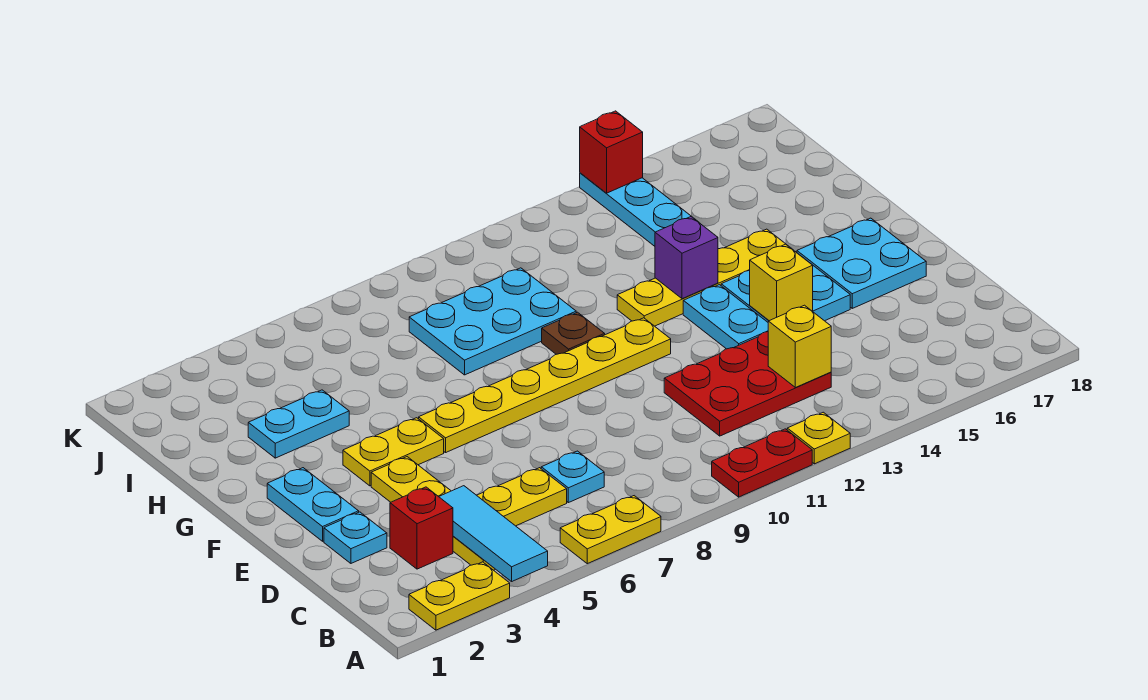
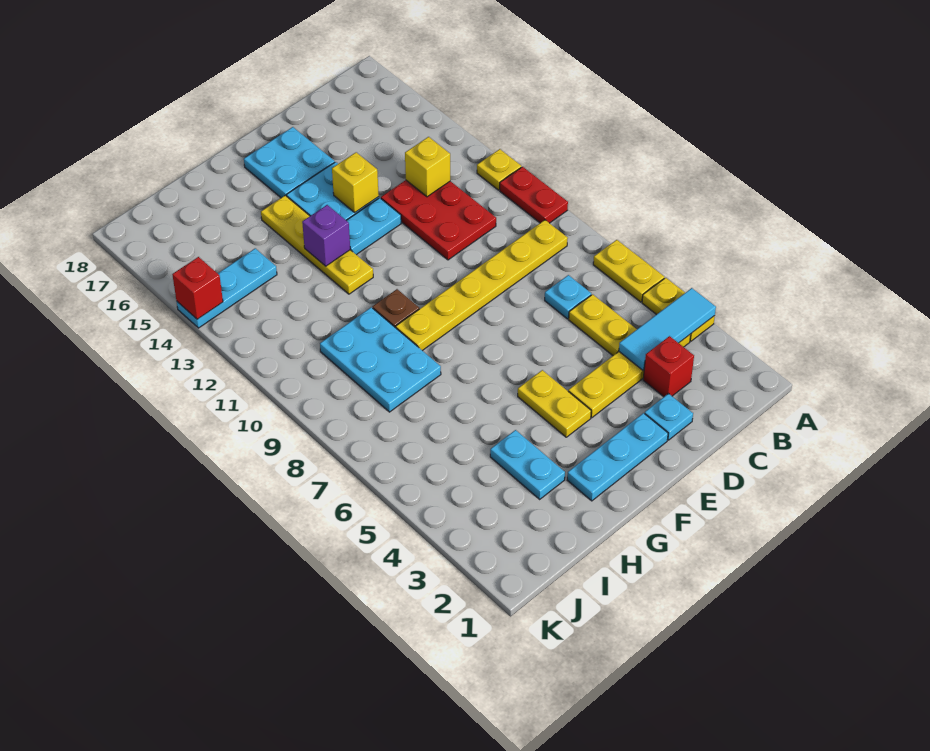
yellow plate A2:A3 level 1 -> yellow plate A4:A5 level 1
cyan plate E2:F2 level 1 -> cyan plate E2:G2 level 1
yellow plate F6:F11 level 1 -> yellow plate B9:G9 level 1

